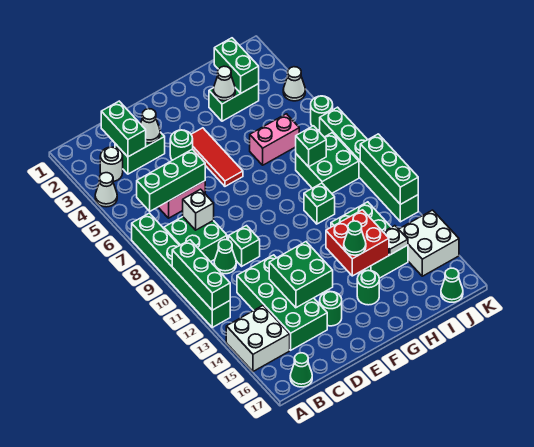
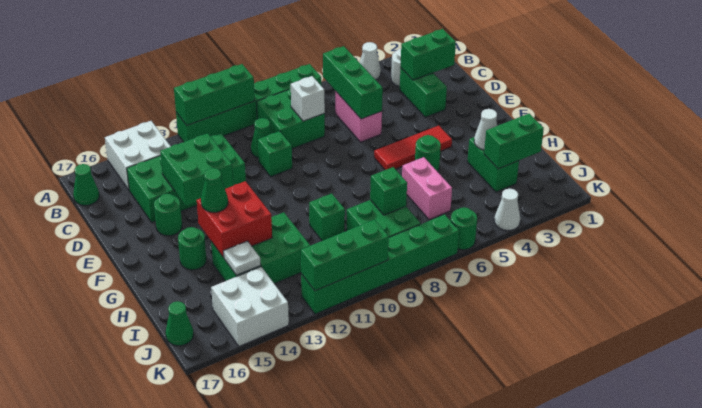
white cone D3 level 2 -> none
green round brick E4 level 1 -> green round brick G5 level 1

